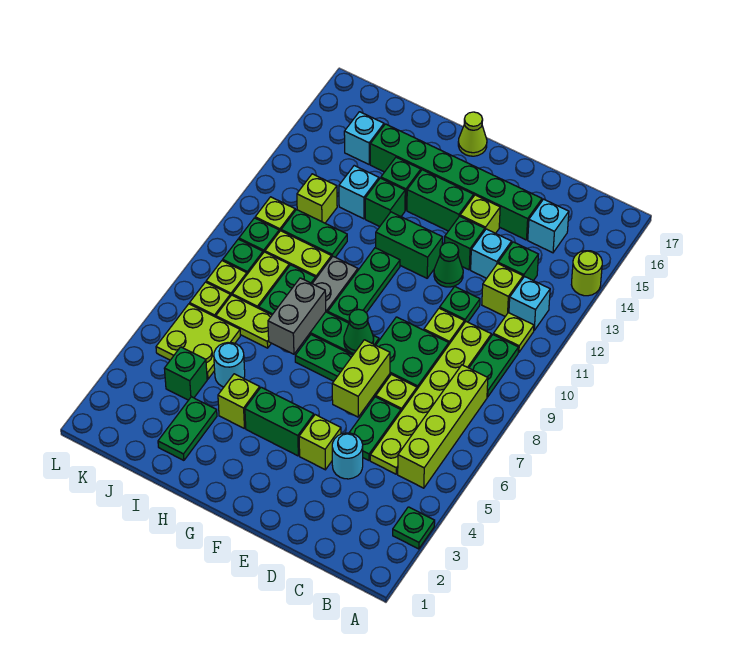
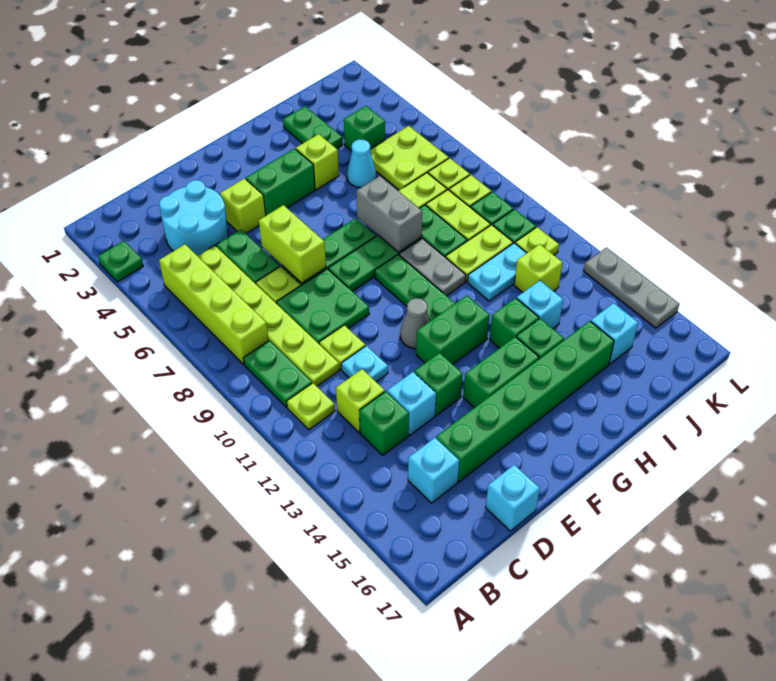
lime round brick A14 level 1 -> none
cyan brick B12 level 1 -> cyan brick D17 level 1
cyan round brick D4 level 1 -> cyan round brick C3:D4 level 1
green plate D11 level 1 -> cyan plate D11 level 1
green cone E12 level 1 -> none
lime brick E14 level 1 -> none
green cone F8 level 2 -> none
none -> grey cone F11 level 1
lime cone G17 level 1 -> none
cyan round brick I5 level 1 -> cyan cone I5 level 1
green plate I11:J11 level 1 -> cyan plate I11:J11 level 1
none -> grey plate L13:L15 level 1

